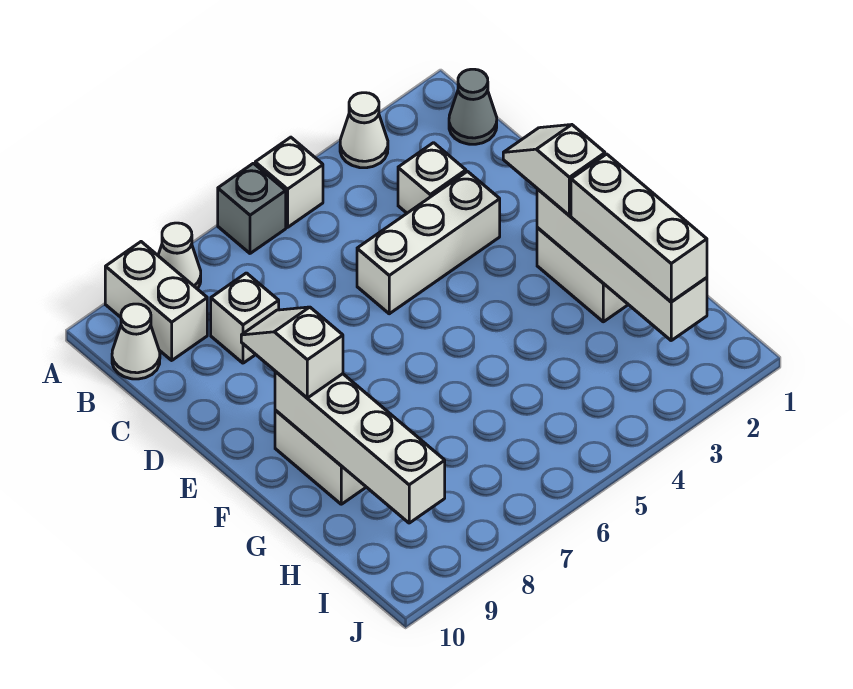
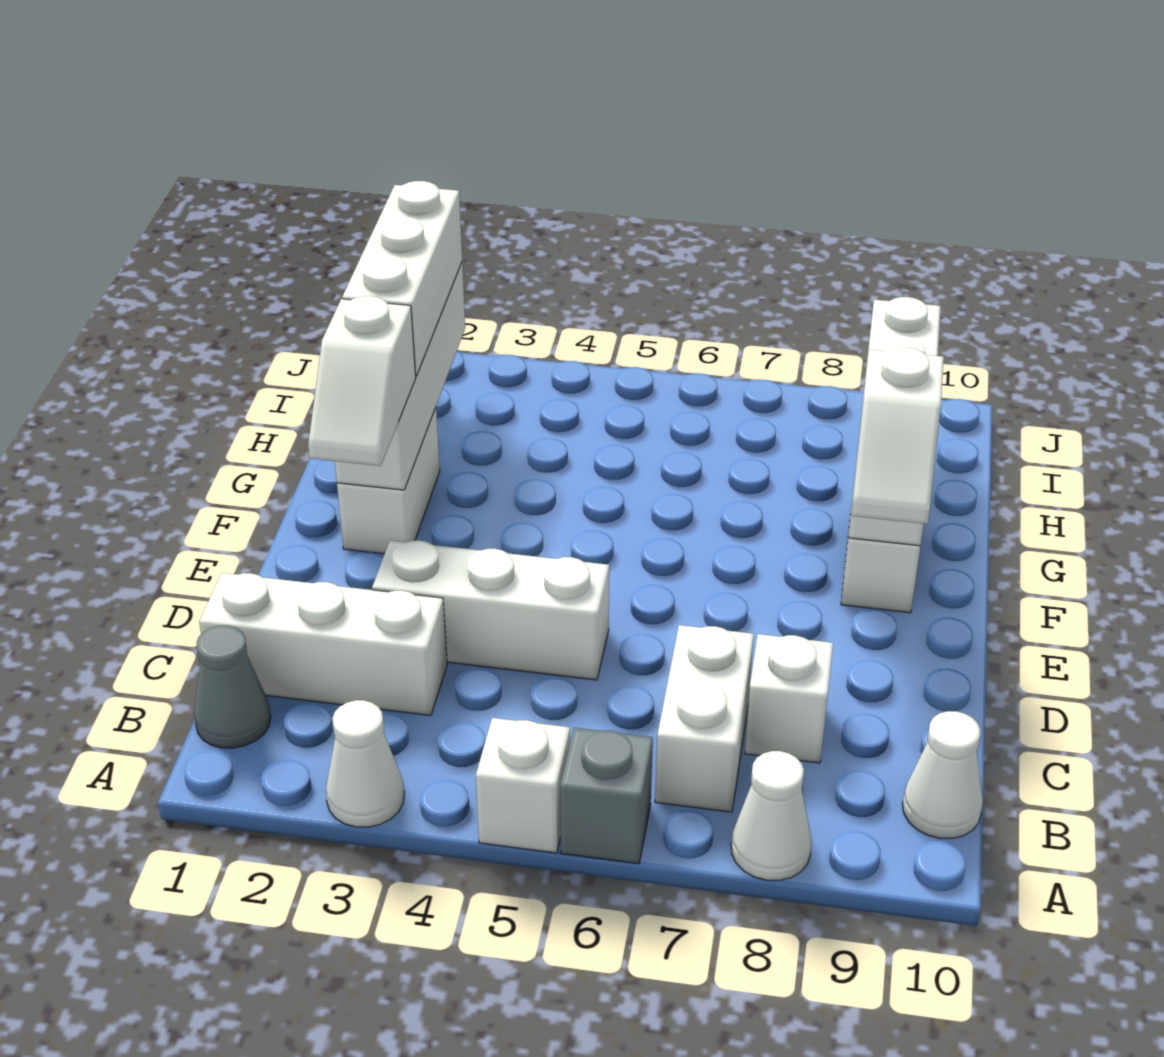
white brick A9:B9 level 1 -> white brick B7:C7 level 1
white brick C3 level 1 -> white brick C1:C3 level 1

